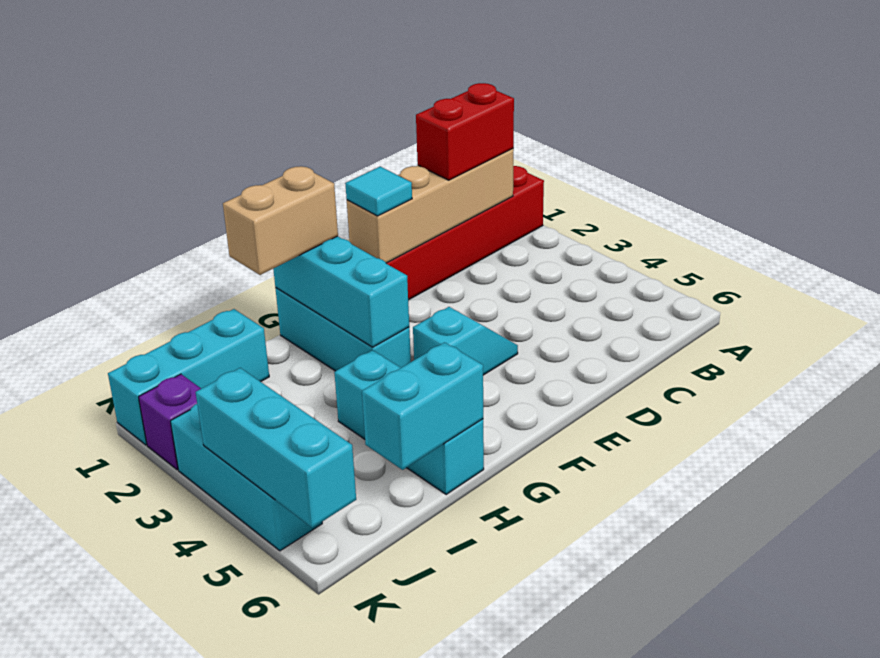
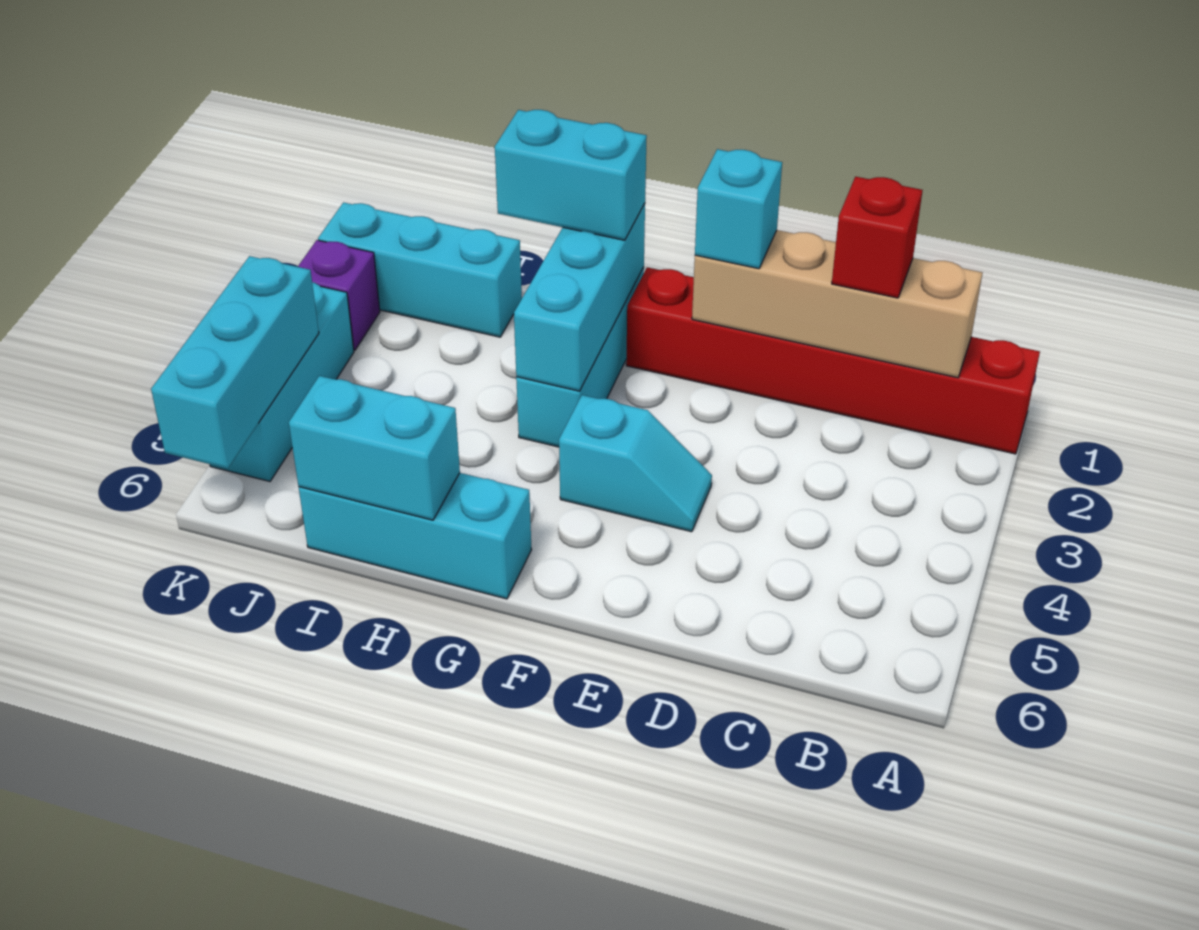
red brick B1:C1 level 3 -> red brick C1 level 3
cyan tile E1 level 3 -> cyan brick E1 level 3
tan brick G1:H1 level 3 -> cyan brick G1:H1 level 3
cyan brick H4:H6 level 1 -> cyan brick G6:I6 level 1

